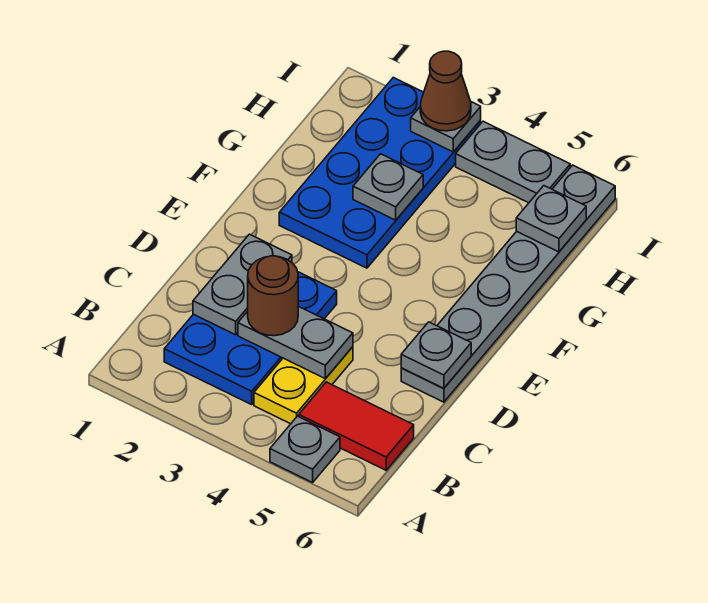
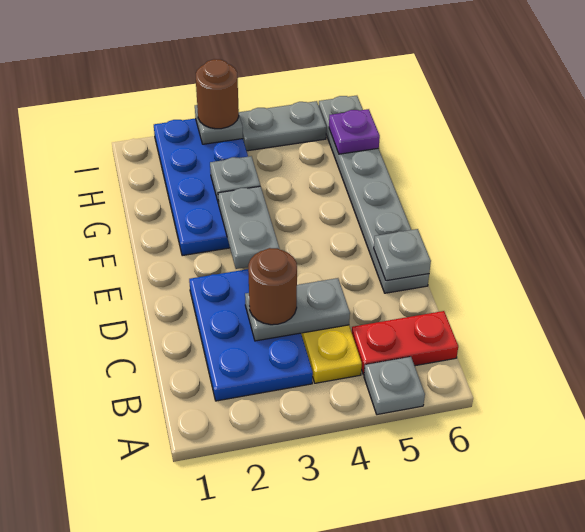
red tile B5:B6 level 1 -> red plate B5:B6 level 1
grey plate C2:D2 level 2 -> grey plate E3:F3 level 2
grey plate H6 level 2 -> purple plate H6 level 2
brown cone I3 level 3 -> brown round brick I3 level 3

